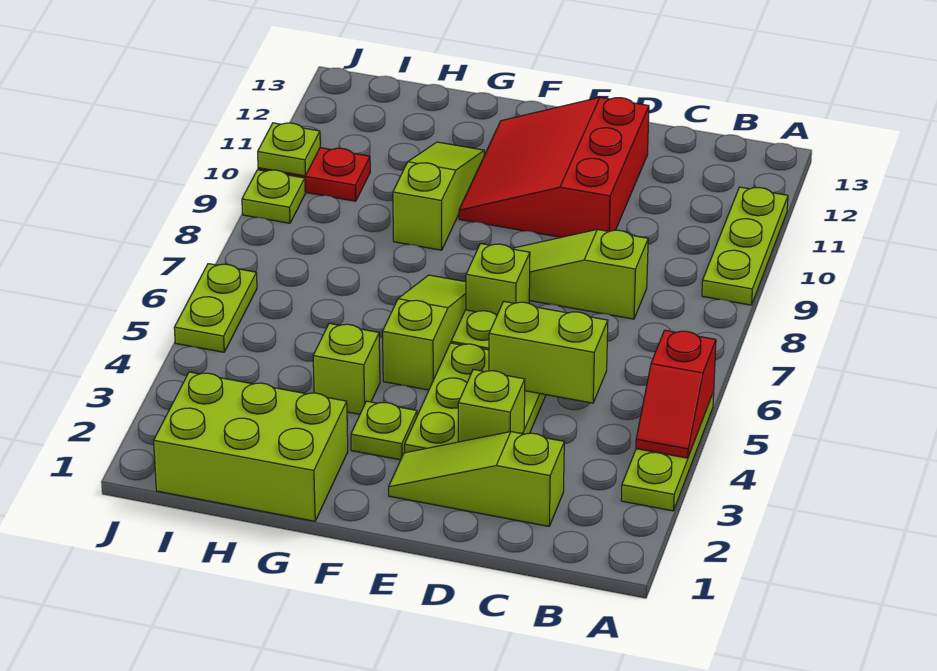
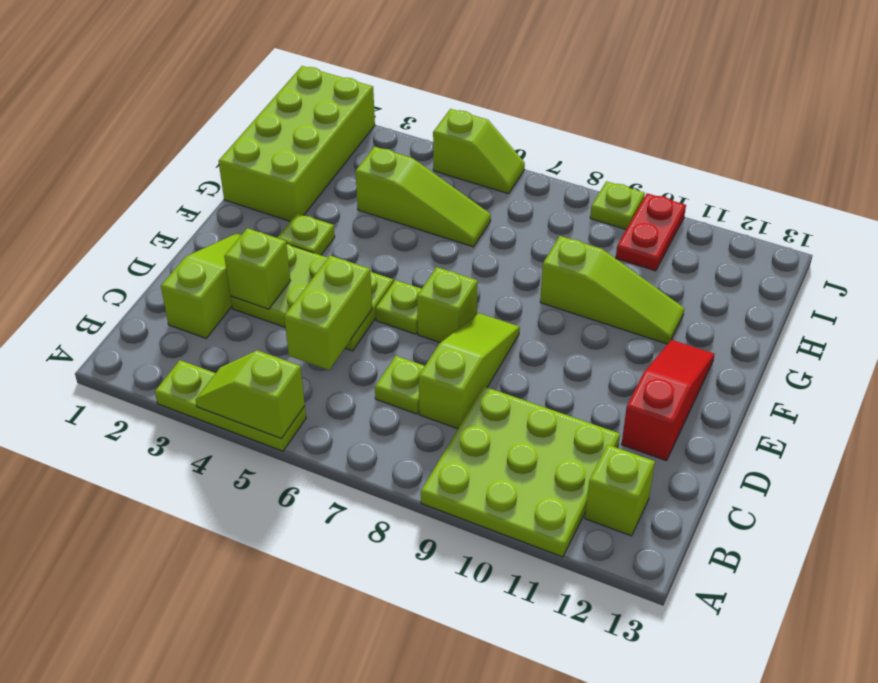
red slope A4:A5 level 2 top 5 -> lime slope A4:A5 level 2 top 5
lime plate A9:A11 level 1 -> lime plate A9:C11 level 1
red slope D10:F12 level 1 top D -> red slope D12:F12 level 1 top D
lime slope F5:F7 level 1 top 5 -> lime slope H4:H6 level 1 top 4
lime brick G1:I2 level 1 -> lime brick G1:J2 level 1
lime brick G4 level 1 -> lime brick B12 level 1
lime plate J5:J6 level 1 -> lime slope J5:J6 level 1 top 5
lime plate J10 level 2 -> lime plate C7 level 1

